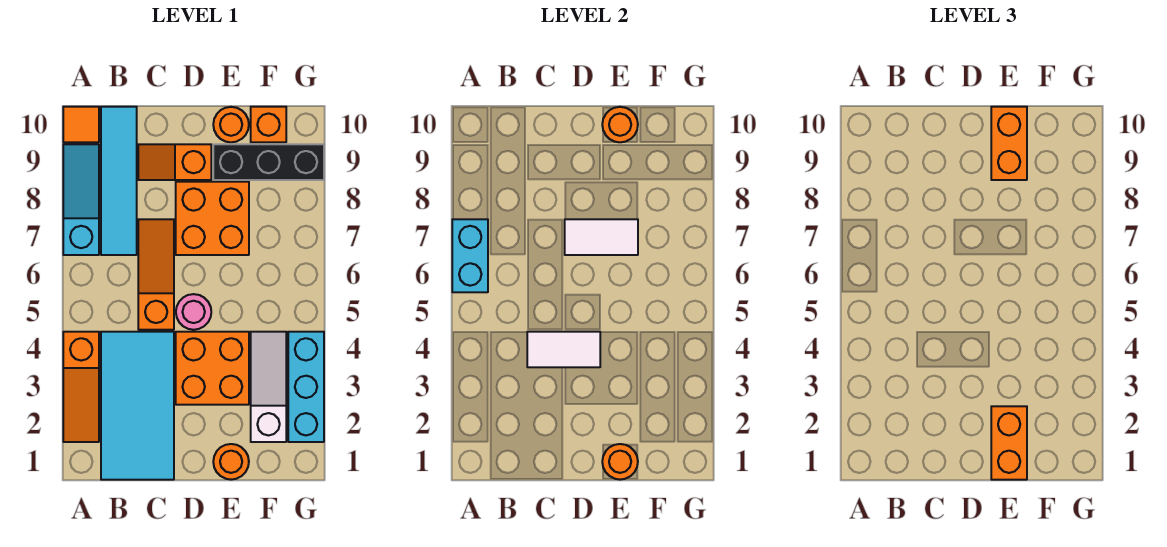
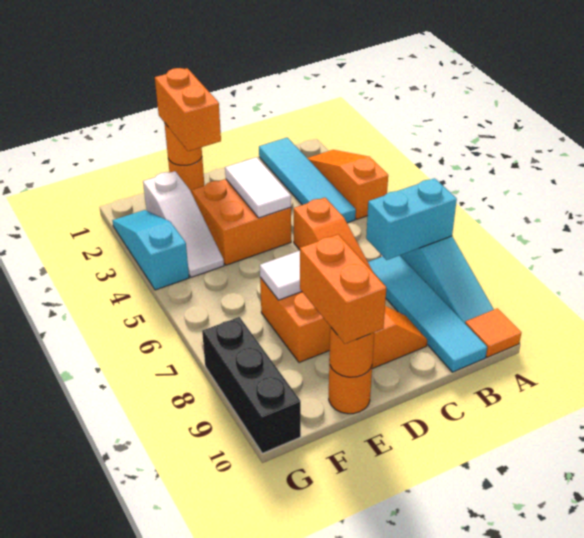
cyan brick A6:A7 level 2 -> cyan brick A7:B7 level 2
cyan tile B1:C4 level 1 -> cyan tile B1:B4 level 1
white tile C4:D4 level 2 -> white tile D3:D4 level 2
pink round brick D5 level 1 -> none
black brick E9:G9 level 1 -> black brick G8:G10 level 1
orange brick F10 level 1 -> none
cyan brick G2:G4 level 1 -> cyan slope G2:G4 level 1 top 4

